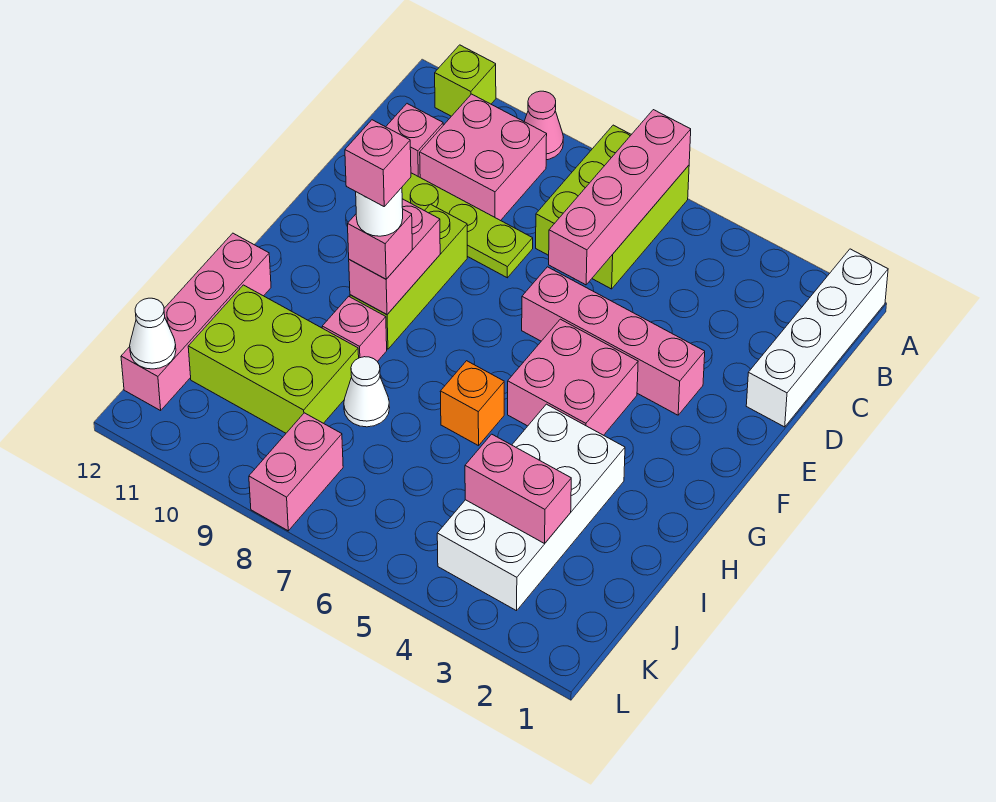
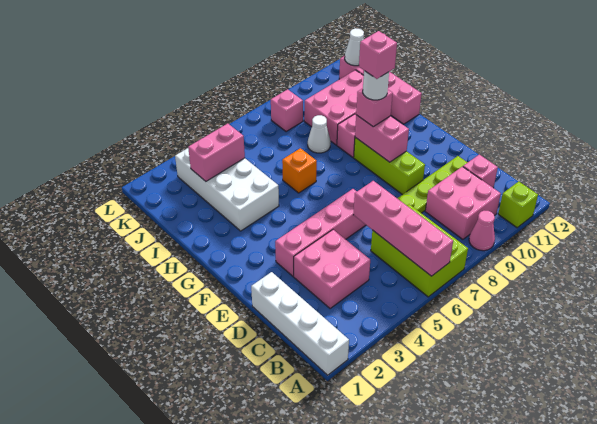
pink brick F4:G5 level 1 -> pink brick C3:D4 level 1
lime brick I9:J11 level 1 -> pink brick I9:J11 level 1
pink brick K8:L8 level 1 -> pink brick K8 level 1

